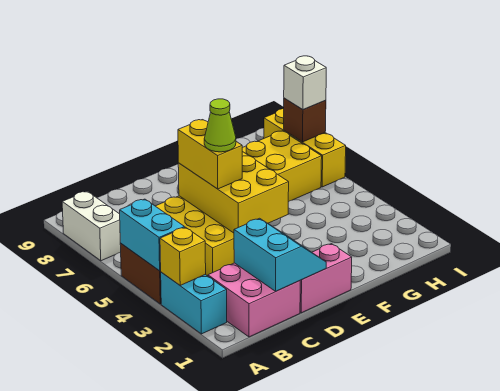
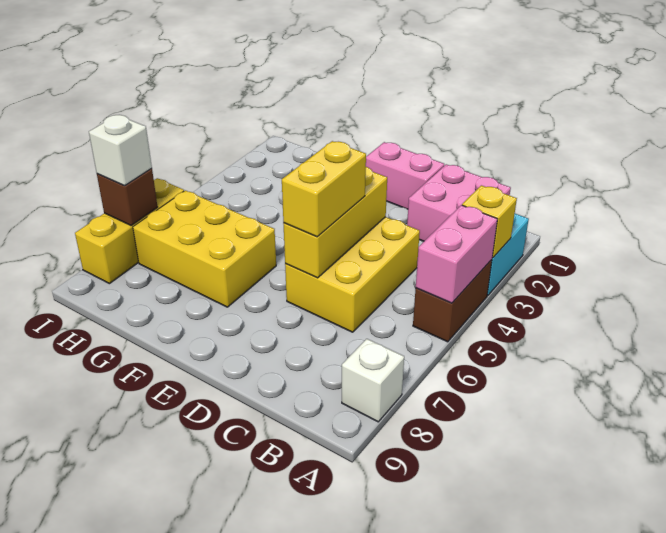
cyan brick A4:A5 level 2 -> pink brick A4:A5 level 2
white brick A7:A8 level 1 -> white brick A8 level 1
cyan slope C1:D2 level 2 top C -> none
yellow brick D4:E6 level 2 -> yellow brick D4:D6 level 2
lime cone D5 level 4 -> none

